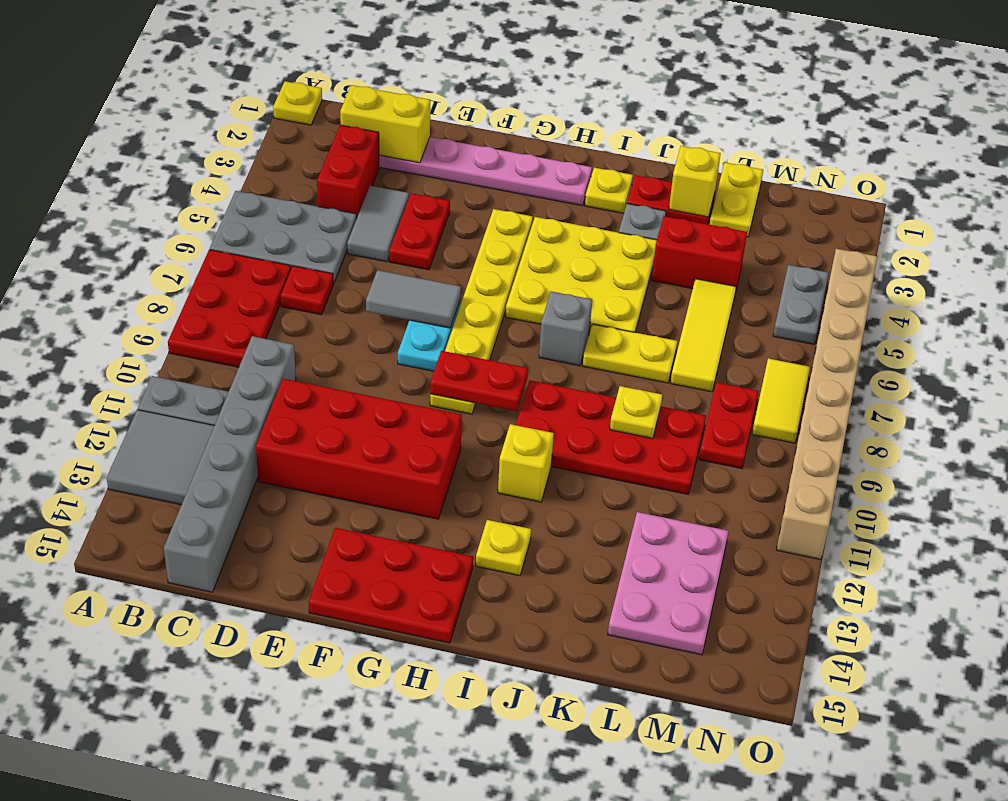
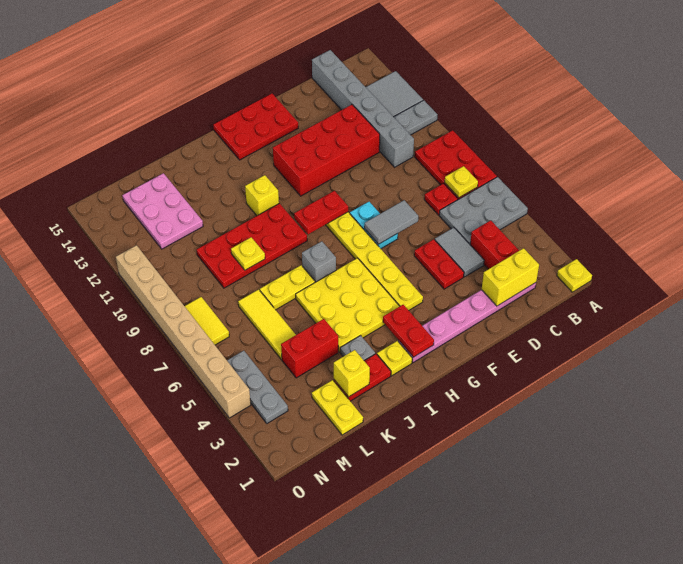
yellow plate I13 level 1 -> yellow plate B7 level 2
red plate M8:M9 level 1 -> red plate H2:H3 level 2
grey plate N4:N5 level 1 -> grey plate N3:N5 level 1

